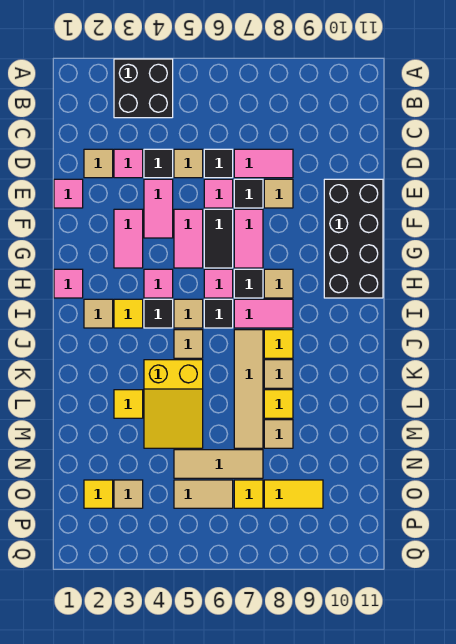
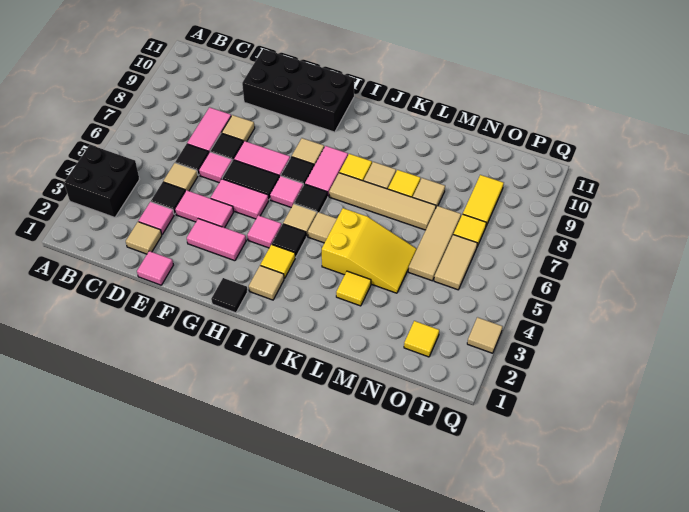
pink tile H1 level 1 -> black tile H1 level 1
tan tile O3 level 1 -> tan tile Q3 level 1

